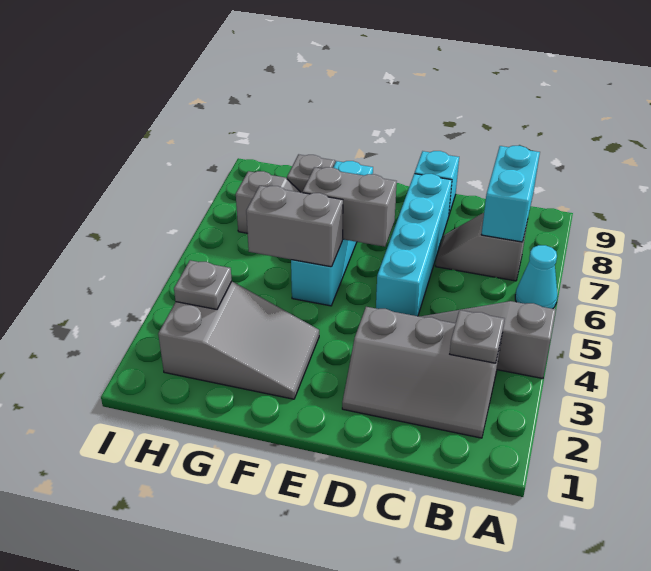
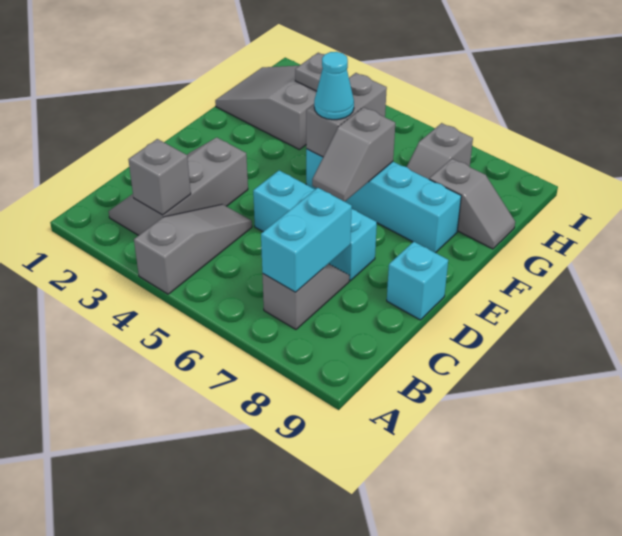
cyan cone A6 level 1 -> cyan cone F5 level 3
grey plate B3 level 2 -> grey brick B3 level 2
cyan brick B7:B8 level 2 -> cyan brick B7:C7 level 2
cyan brick D5:D8 level 1 -> cyan brick D5:D7 level 1
grey brick E6:F6 level 2 -> grey slope E6:F6 level 2 top F
grey slope F2:H3 level 1 top H -> grey slope G1:H3 level 1 top 3

